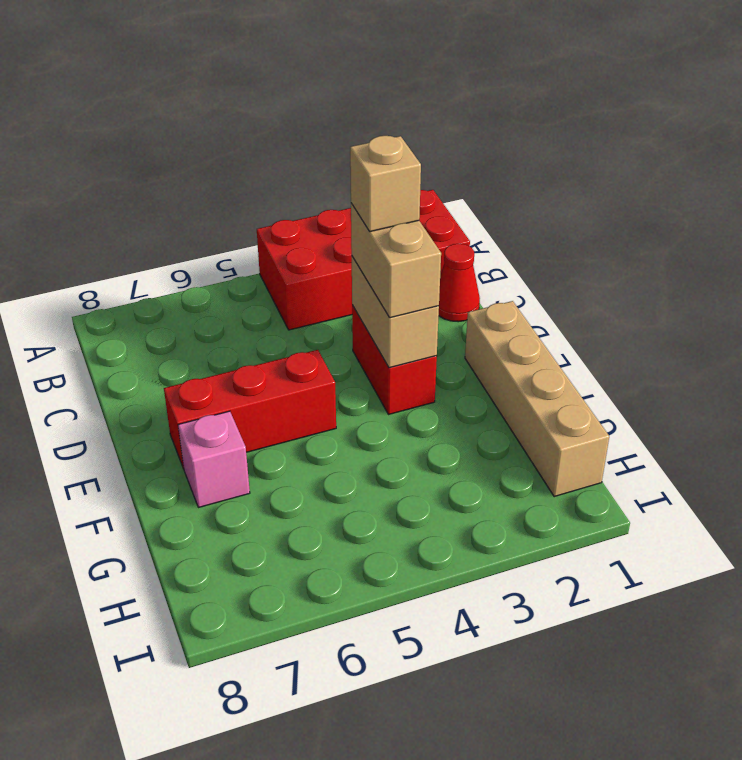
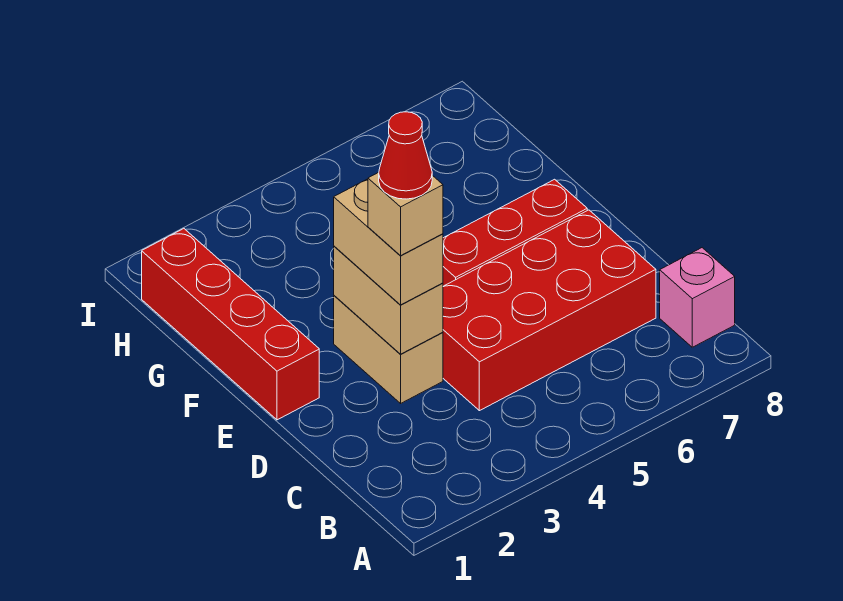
red brick A1:B4 level 1 -> red brick C4:D7 level 1
red cone C1 level 1 -> red cone D3 level 5
red brick D3:E3 level 1 -> tan brick D3:E3 level 1
tan brick E1:H1 level 1 -> red brick E1:H1 level 1
pink brick F7 level 1 -> pink brick B8 level 1

